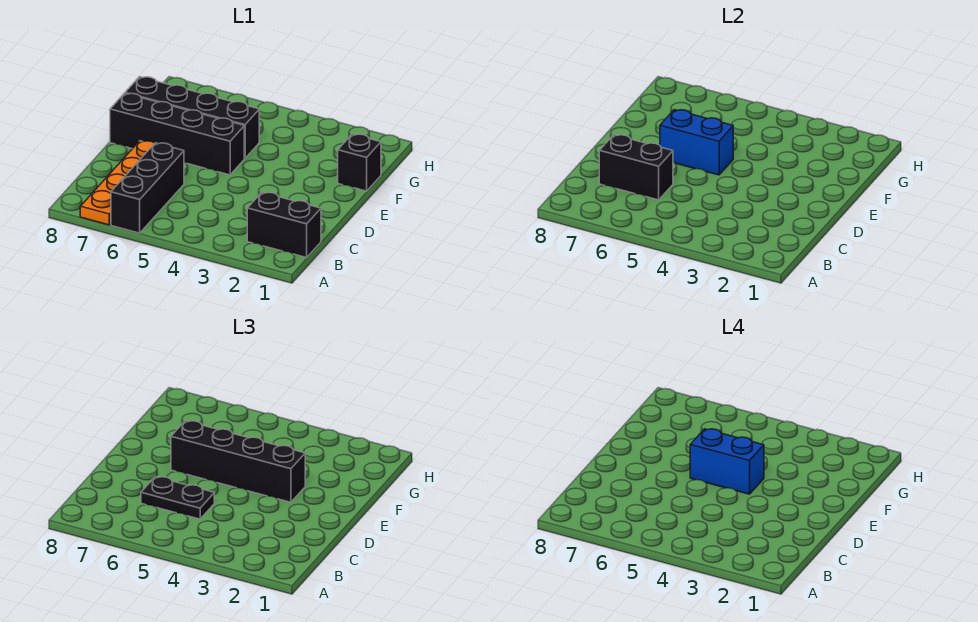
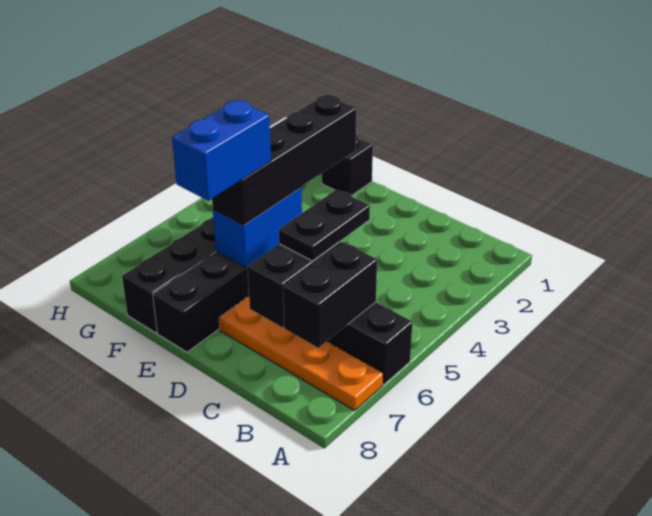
black brick B1:B2 level 1 -> black brick B6:B7 level 2
blue brick E4:E5 level 4 -> blue brick E6:E7 level 4

